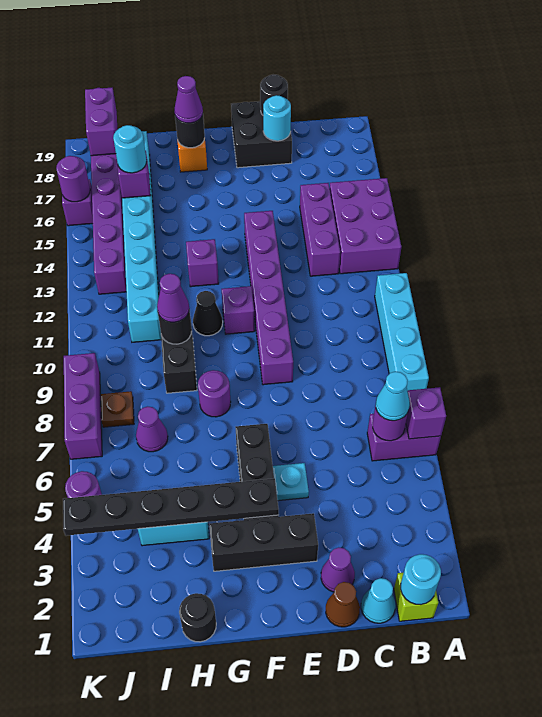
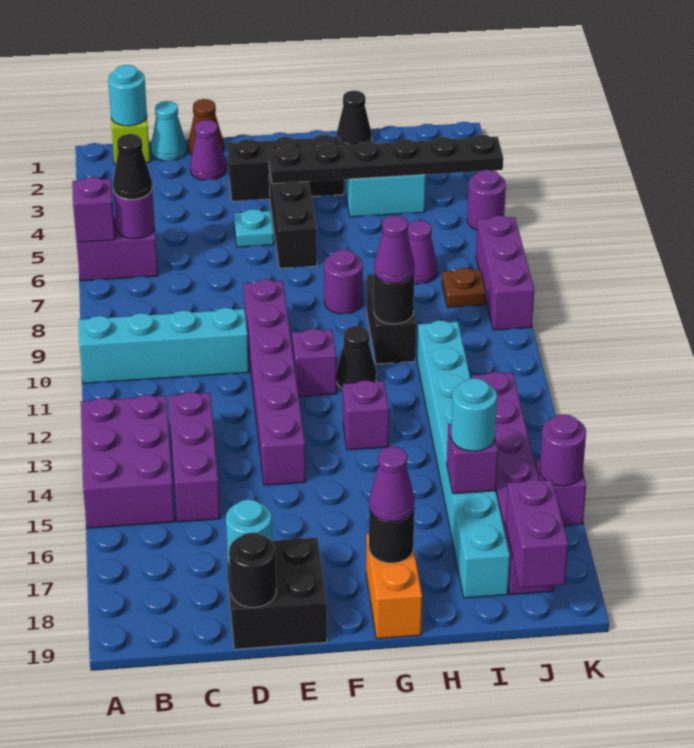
cyan brick A8:A11 level 1 -> cyan brick A10:D10 level 1
cyan cone B6 level 3 -> black cone B6 level 3
black round brick H1 level 1 -> black cone H1 level 1

